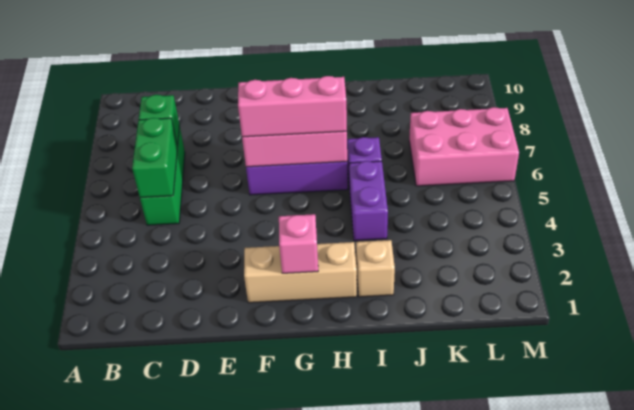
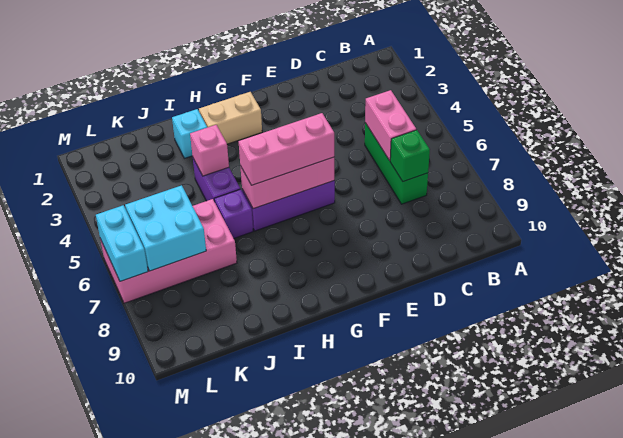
green brick C5:C6 level 2 -> pink brick C5:C6 level 2
tan brick F2:H2 level 1 -> tan brick G2:H2 level 1
pink brick G2 level 2 -> pink brick I4 level 2
tan brick I2 level 1 -> cyan brick I2 level 1
pink brick K6:M7 level 1 -> pink brick J6:M7 level 1
none -> cyan brick K6:L7 level 2
none -> cyan brick M6:M7 level 2

